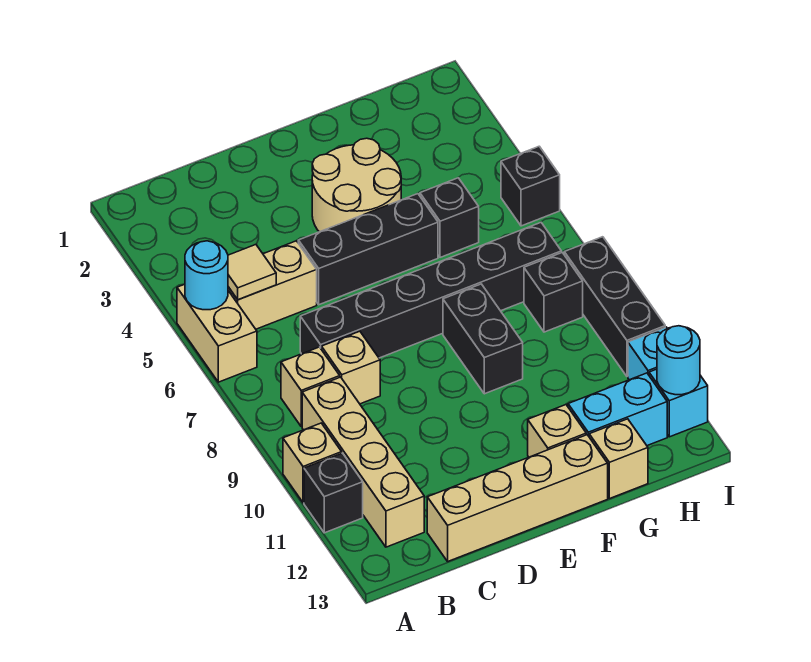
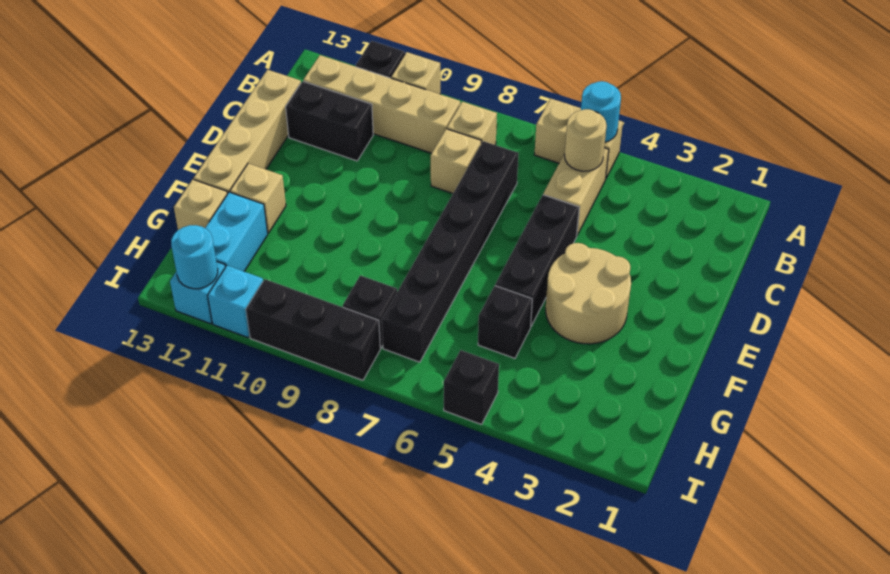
tan tile B5 level 2 -> tan round brick B5 level 2
black brick F8:F9 level 1 -> black brick C11:C12 level 1

